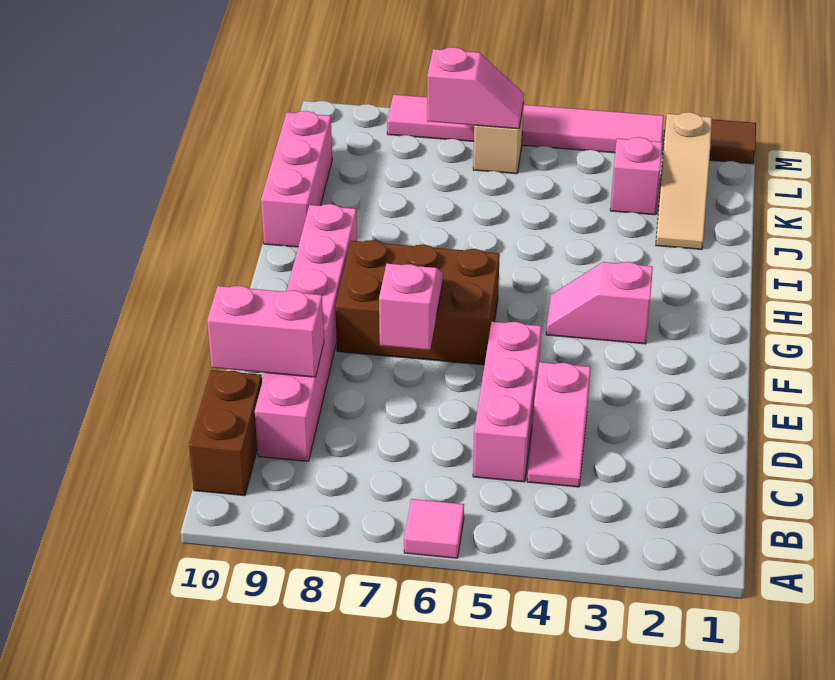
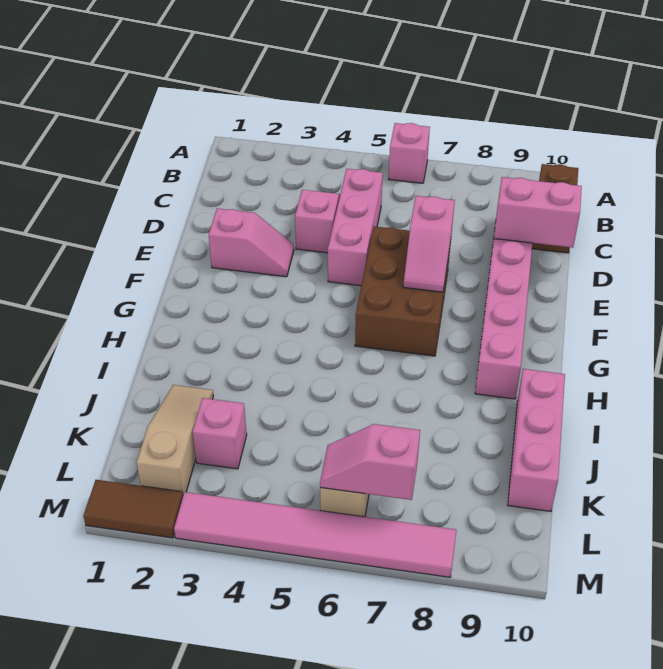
pink tile A6 level 1 -> pink brick A6 level 1
brown brick F6:G8 level 1 -> brown brick E6:G7 level 1
pink slope G3:G4 level 1 top 3 -> pink slope E2:E3 level 1 top 2

